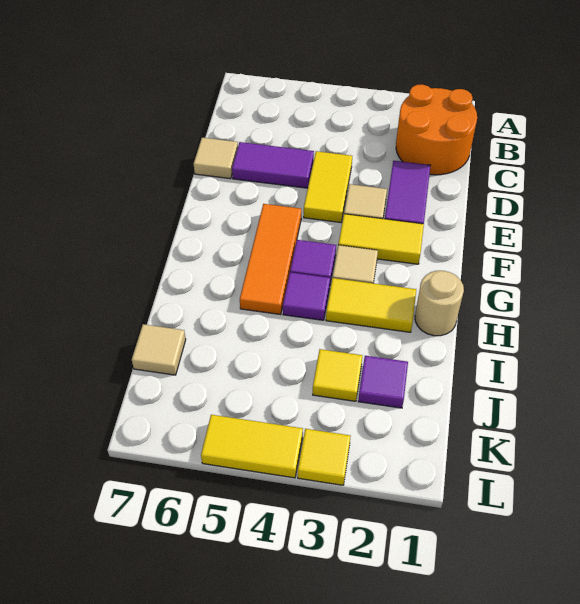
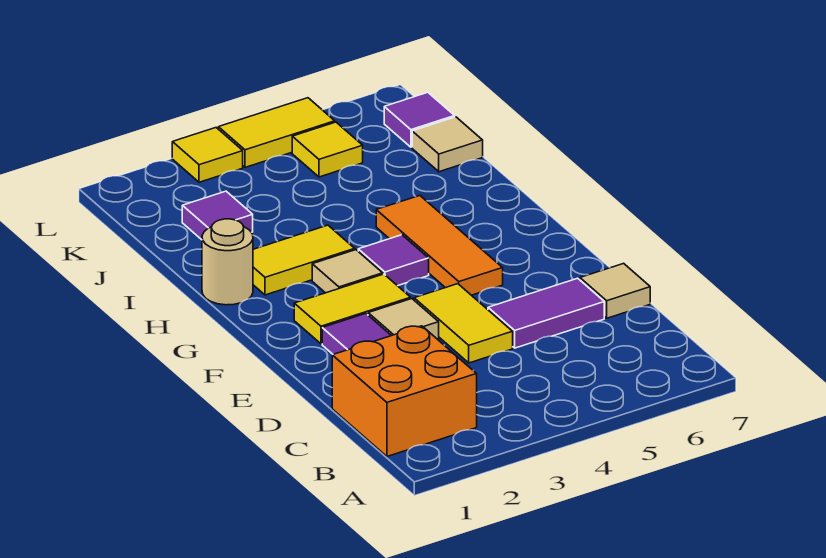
orange round brick B1:C2 level 1 -> orange brick B1:C2 level 1
purple tile H4 level 1 -> purple tile K7 level 1
yellow tile J3 level 1 -> yellow tile K5 level 1

